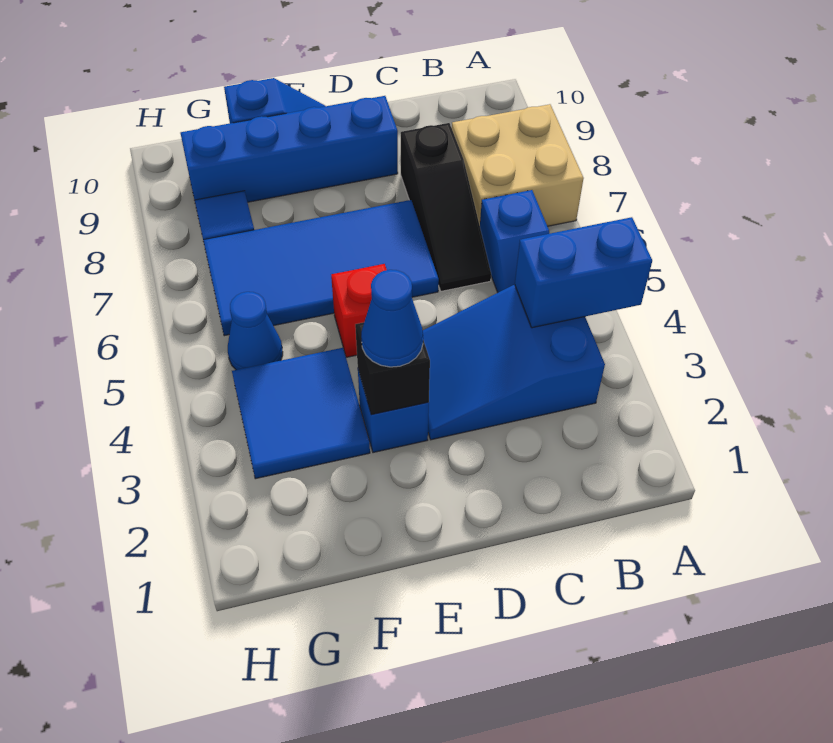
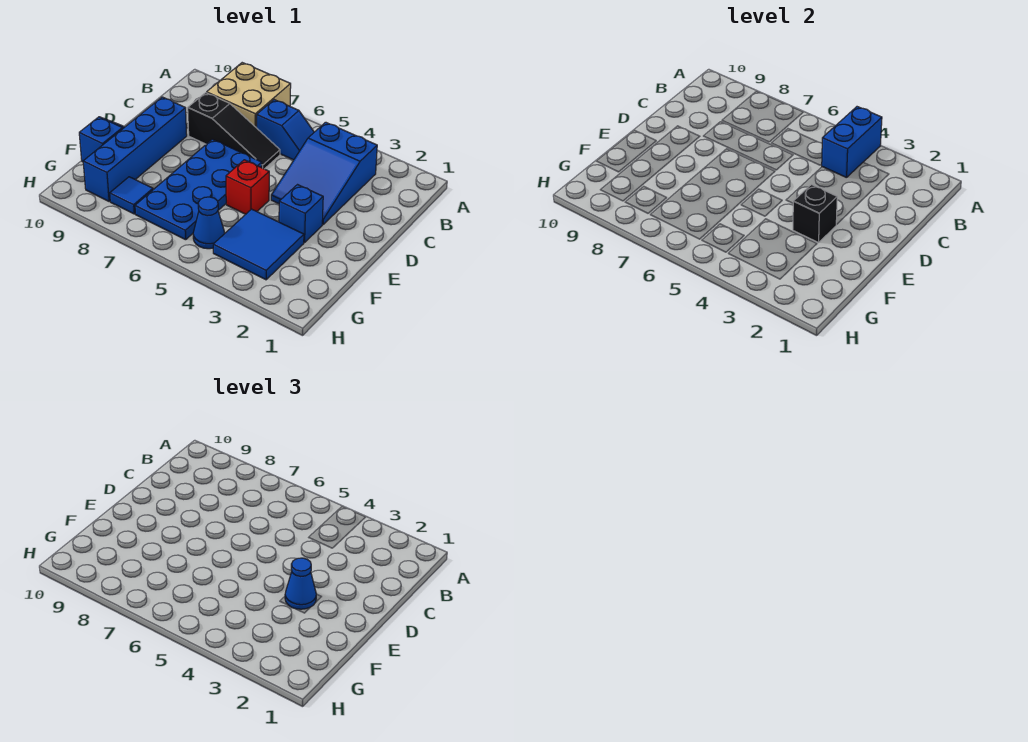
blue tile D6:G7 level 1 -> blue plate D6:G7 level 1

